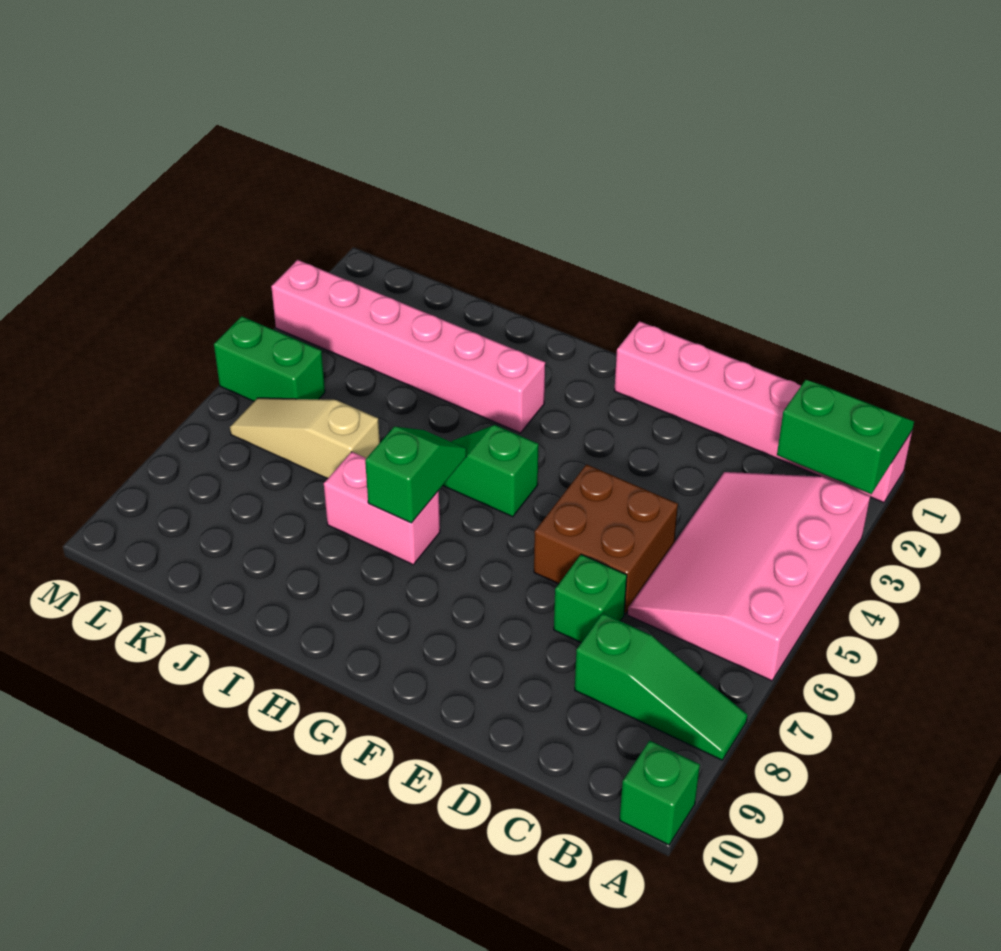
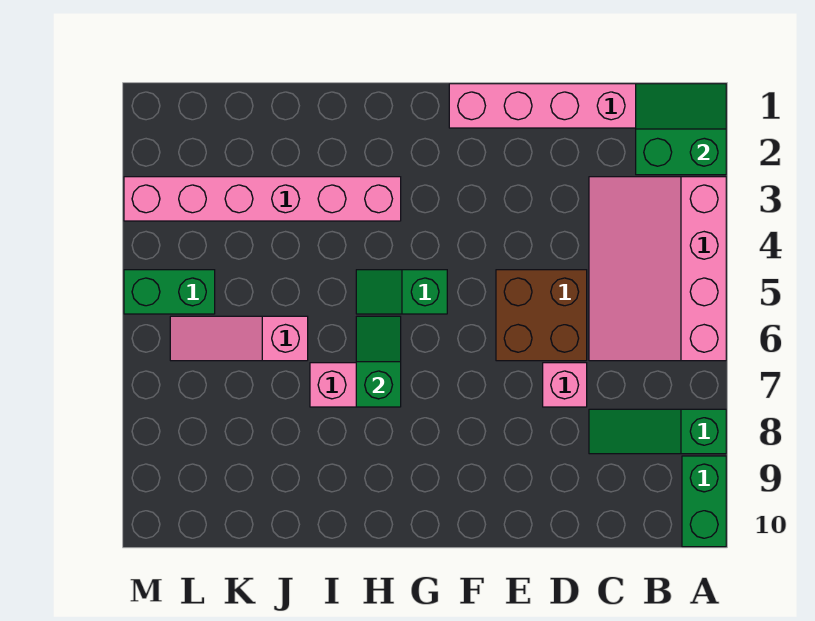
green slope A8:C8 level 1 top C -> green slope A8:C8 level 1 top A
green brick A10 level 1 -> green brick A9:A10 level 1
green brick D7 level 1 -> pink brick D7 level 1
tan slope J6:L6 level 1 top J -> pink slope J6:L6 level 1 top J

